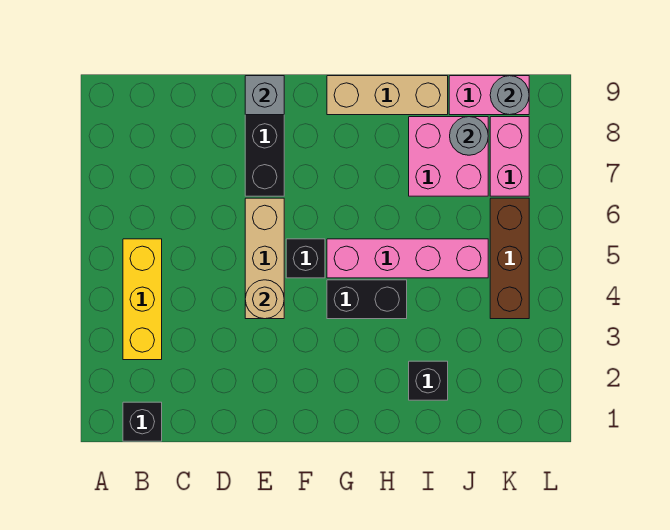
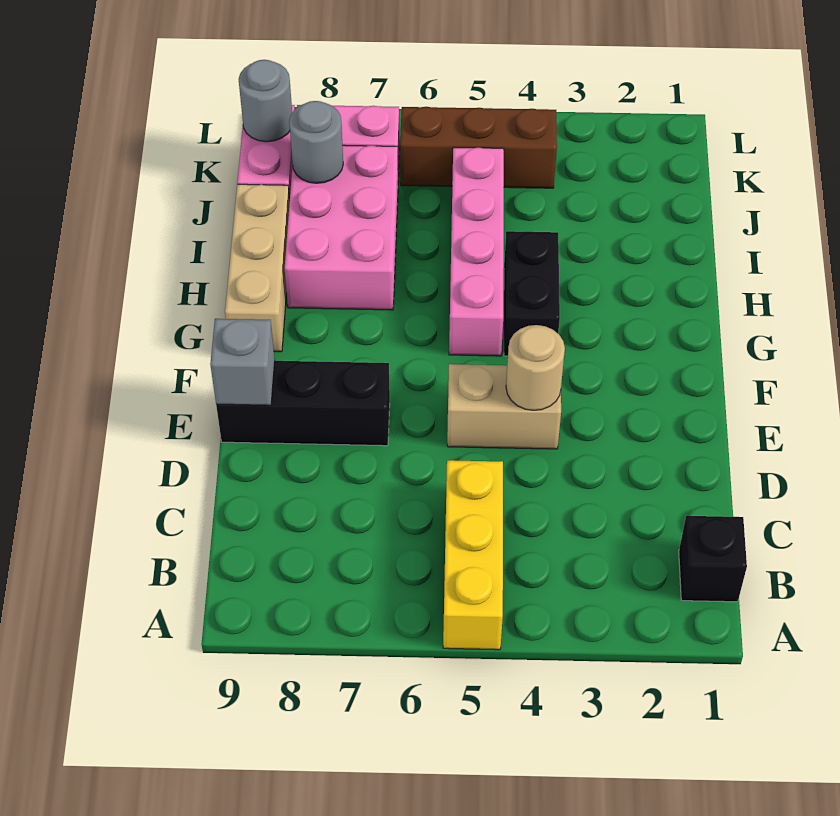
yellow brick B3:B5 level 1 -> yellow brick A5:C5 level 1
tan brick E4:E6 level 1 -> tan brick E4:E5 level 1
black brick F5 level 1 -> none
black brick I2 level 1 -> none
pink brick I7:J8 level 1 -> pink brick H7:J8 level 1

